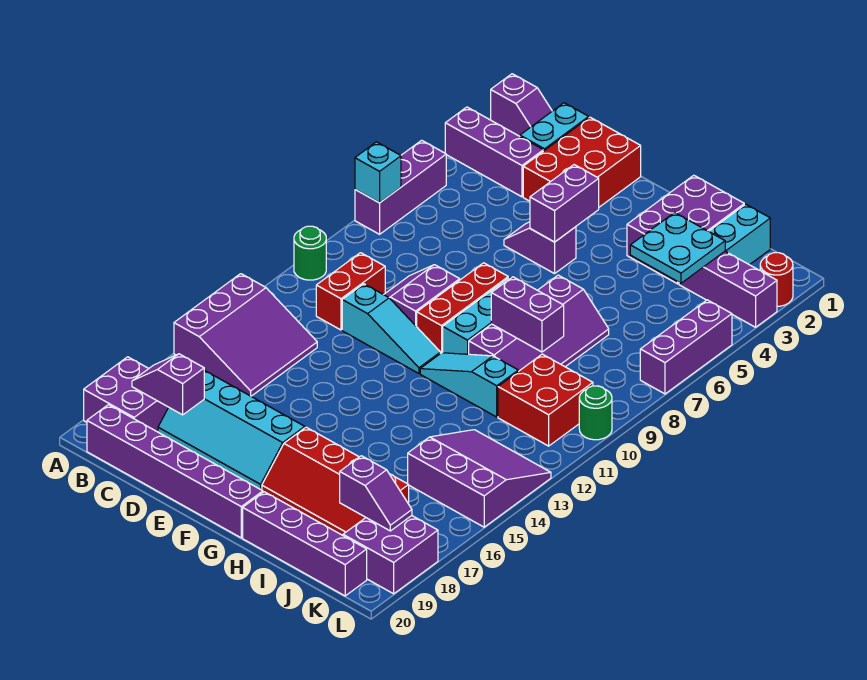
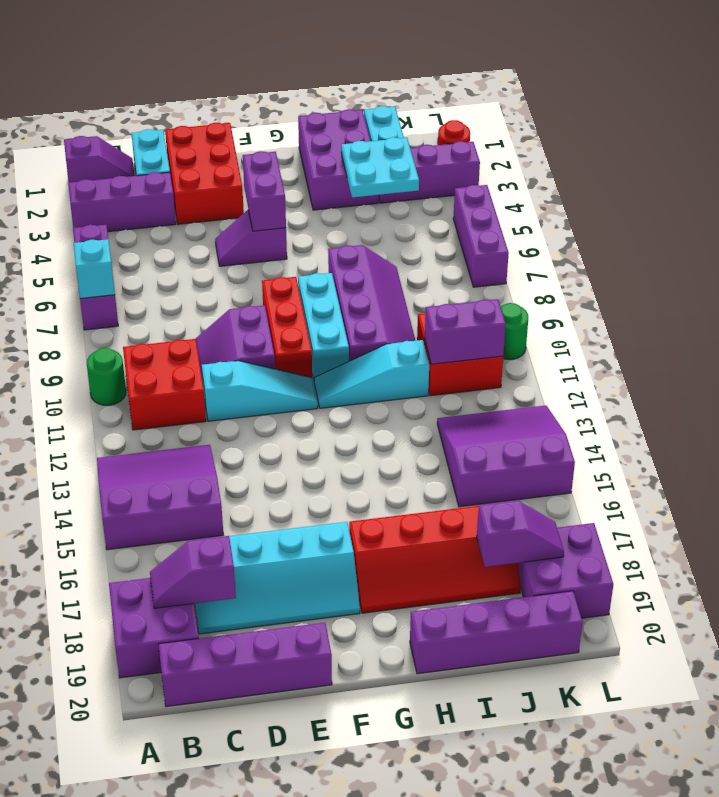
purple slope A13:C15 level 1 top A -> purple slope A13:C15 level 1 top 15
purple brick B20:G20 level 1 -> purple brick B20:E20 level 1
red brick C10:C11 level 1 -> red brick B10:C11 level 1
purple brick H9:I9 level 2 -> purple brick J11:K11 level 2

